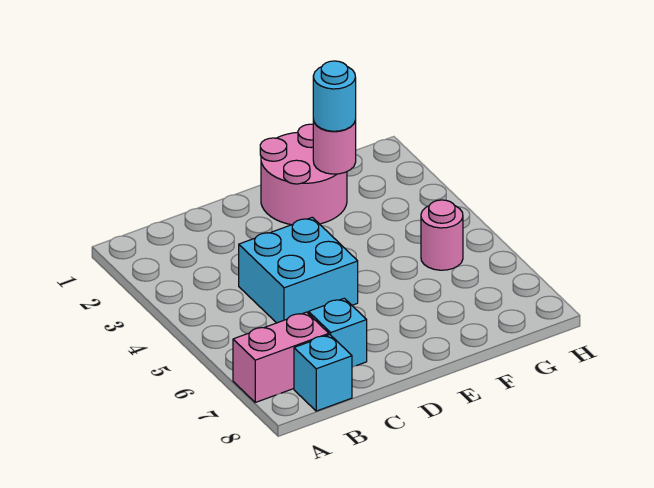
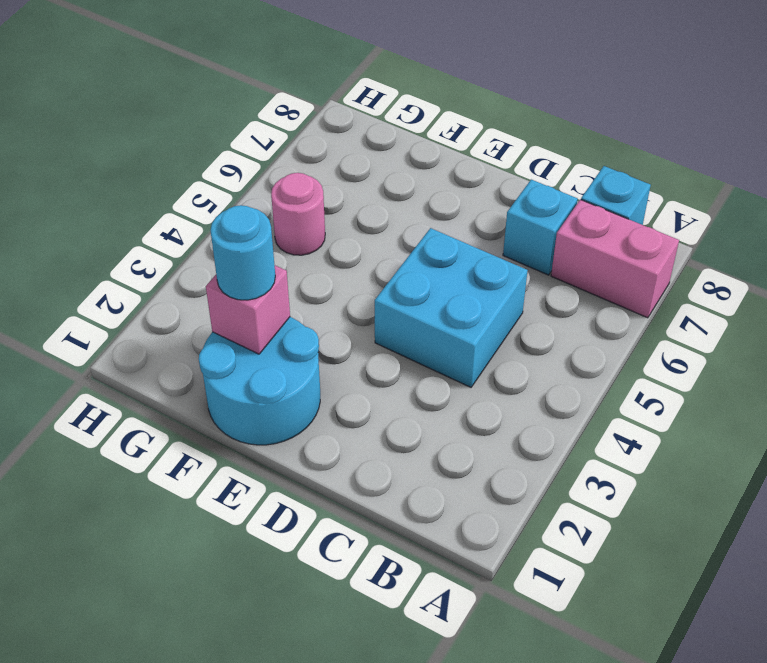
pink round brick E1:F2 level 1 -> cyan round brick E1:F2 level 1
pink round brick F2 level 2 -> pink brick F2 level 2

